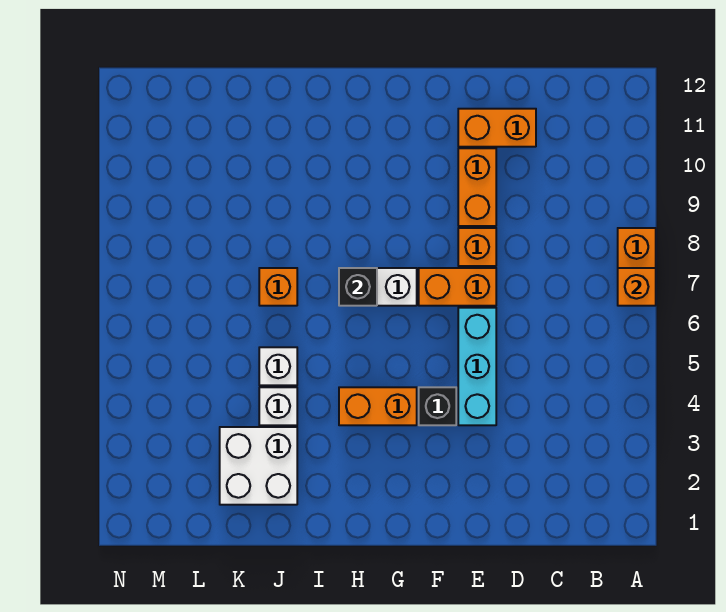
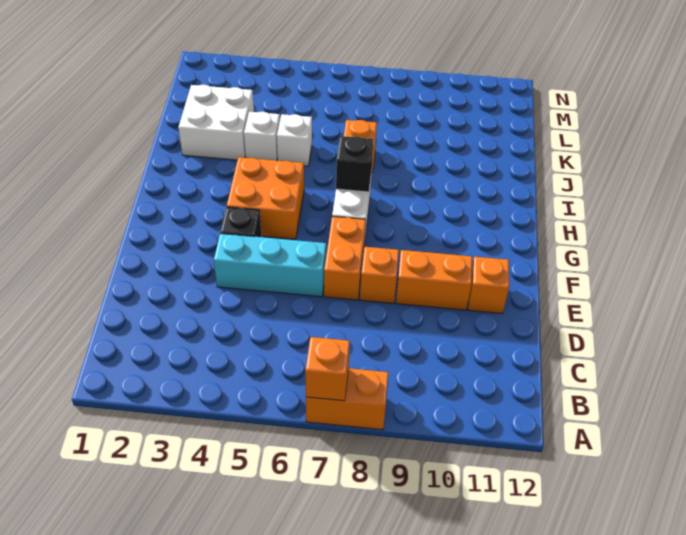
orange brick D11:E11 level 1 -> orange brick E11 level 1
orange brick G4:H4 level 1 -> orange brick G4:H5 level 1

